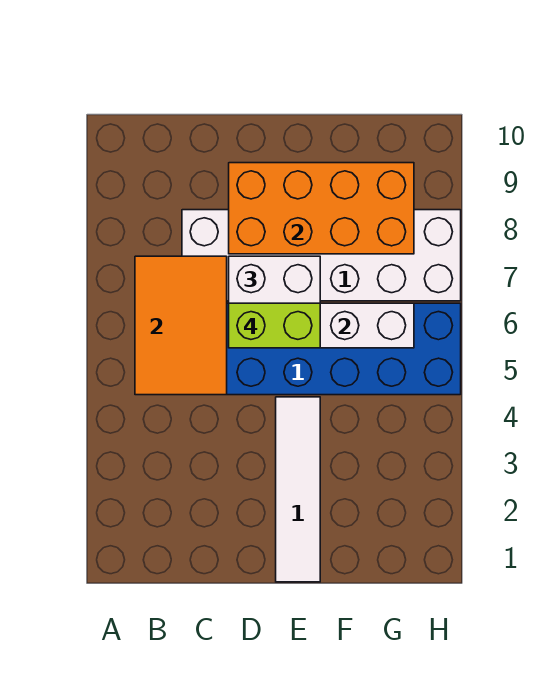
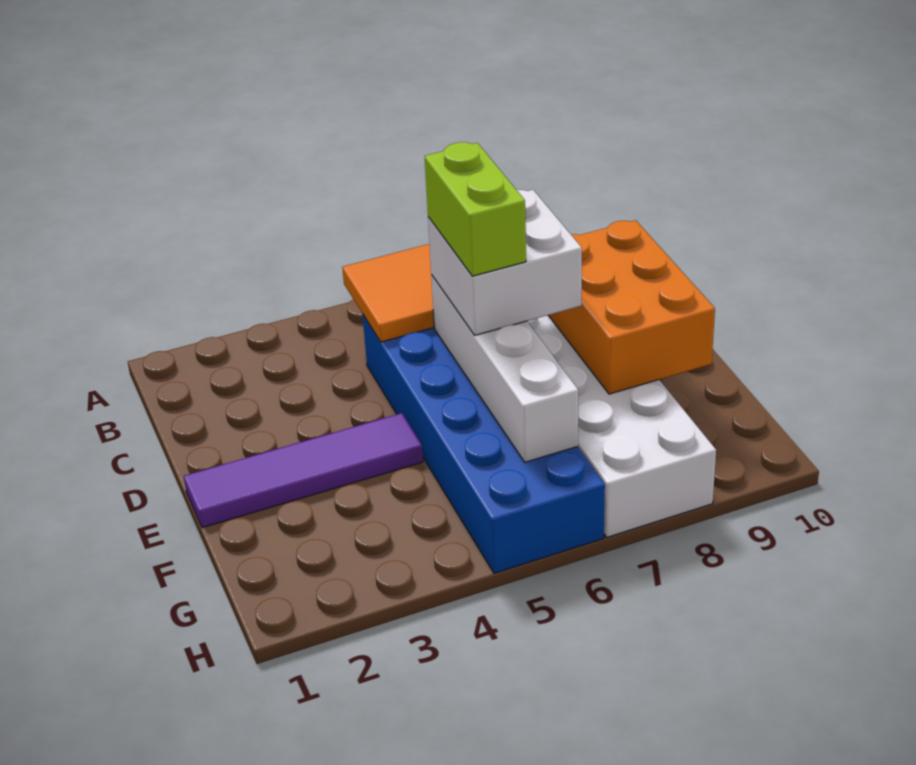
orange brick D8:G9 level 2 -> orange brick D8:F9 level 2
white tile E1:E4 level 1 -> purple tile E1:E4 level 1

